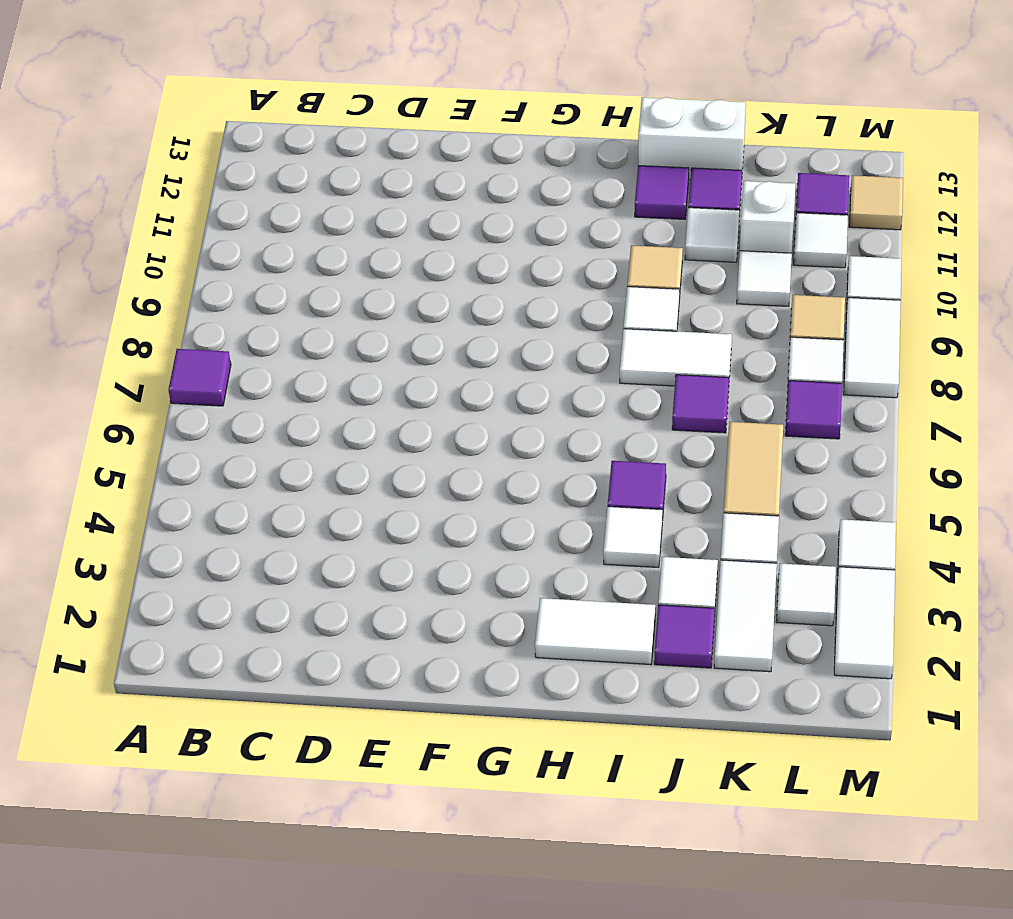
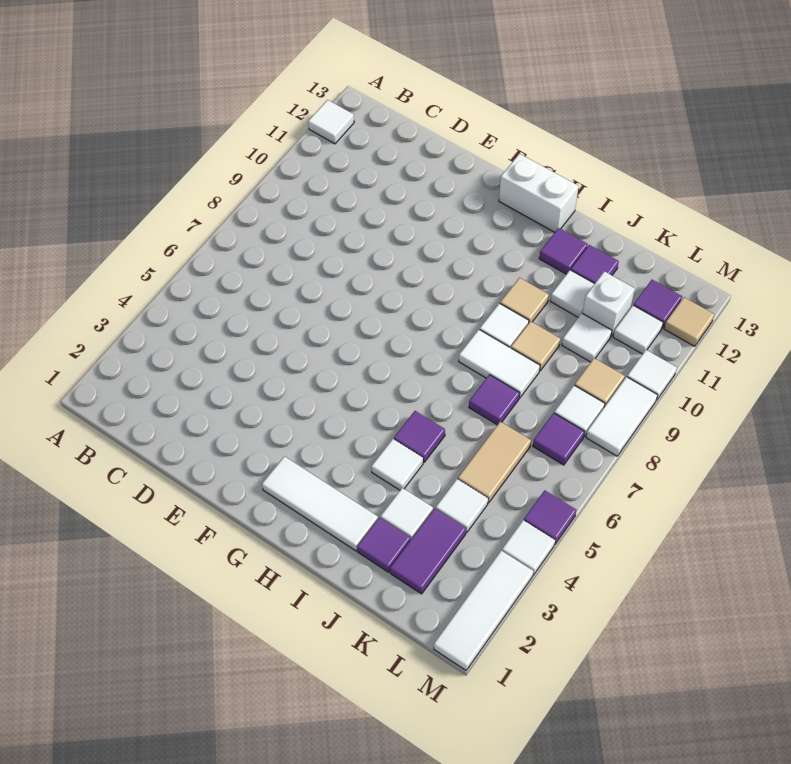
purple tile A7 level 1 -> purple tile M5 level 1
white tile H2:I2 level 1 -> white tile G2:I2 level 1
white brick I13:J13 level 1 -> white brick G13:H13 level 1
none -> tan tile J9 level 1
white tile K2:K3 level 1 -> purple tile K2:K3 level 1
white tile L3 level 1 -> white tile A12 level 1
white tile M2:M3 level 1 -> white tile M1:M3 level 1

